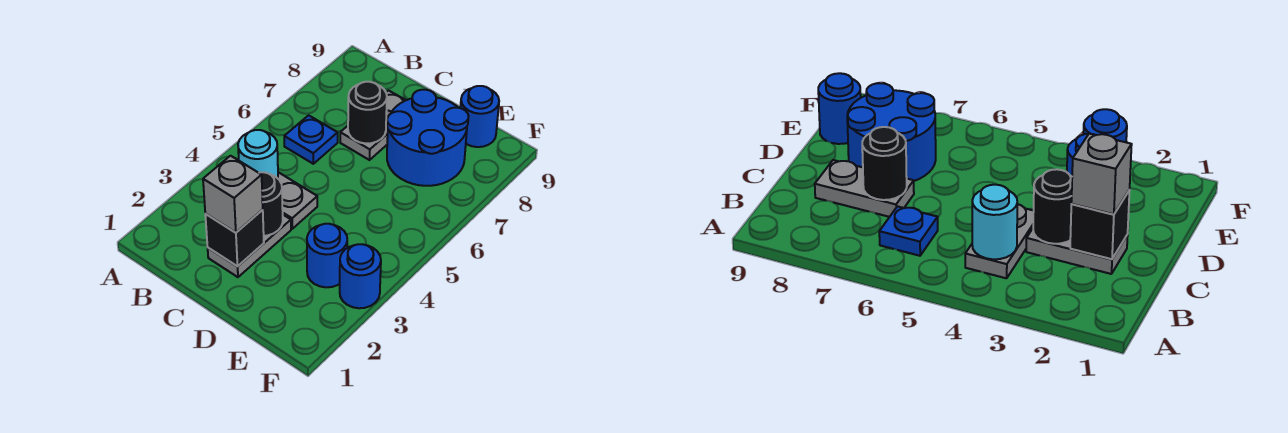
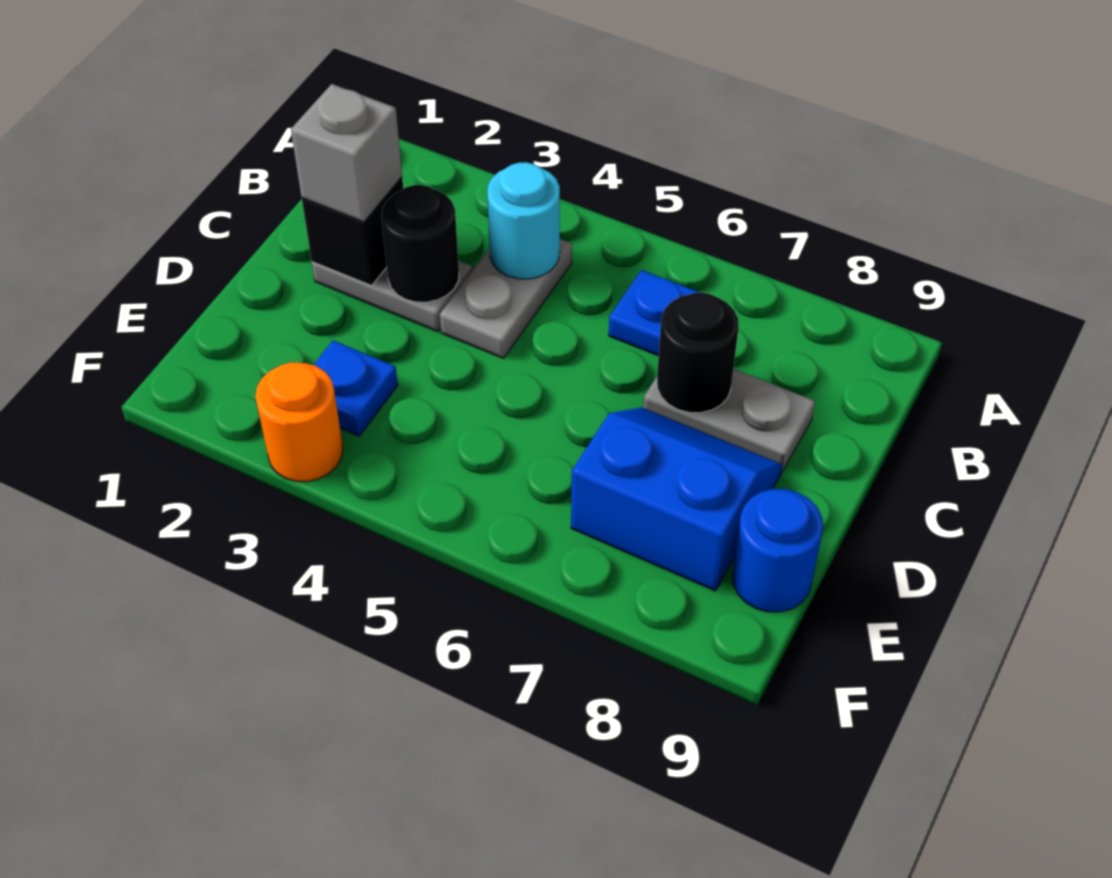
blue round brick D7:E8 level 1 -> blue slope D7:E8 level 1 top E
blue round brick E3 level 1 -> blue plate E3 level 1
blue round brick F3 level 1 -> orange round brick F3 level 1

